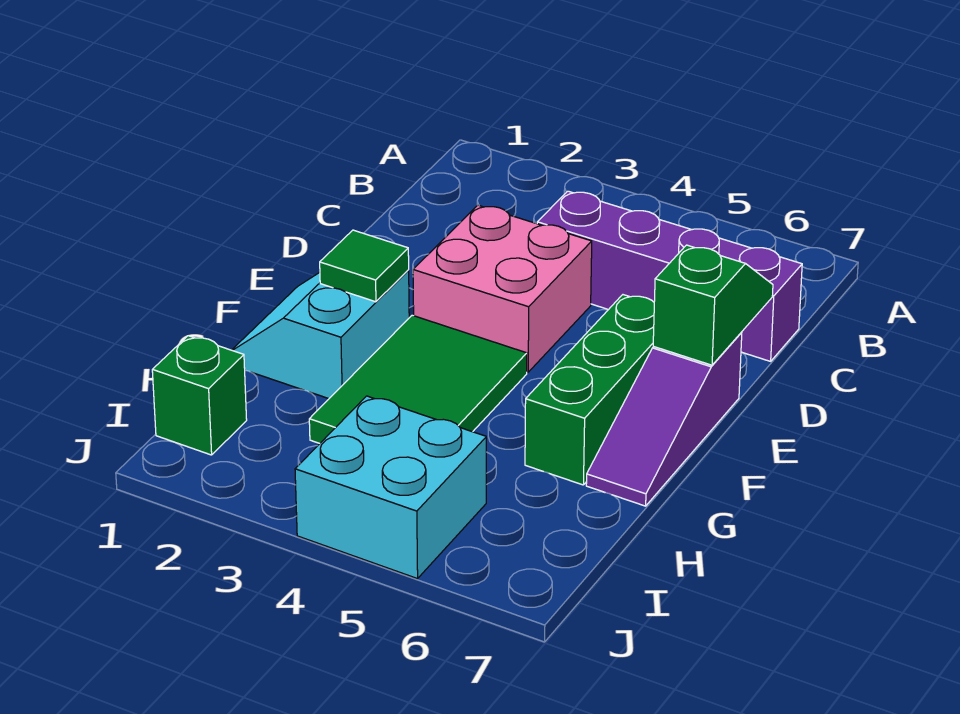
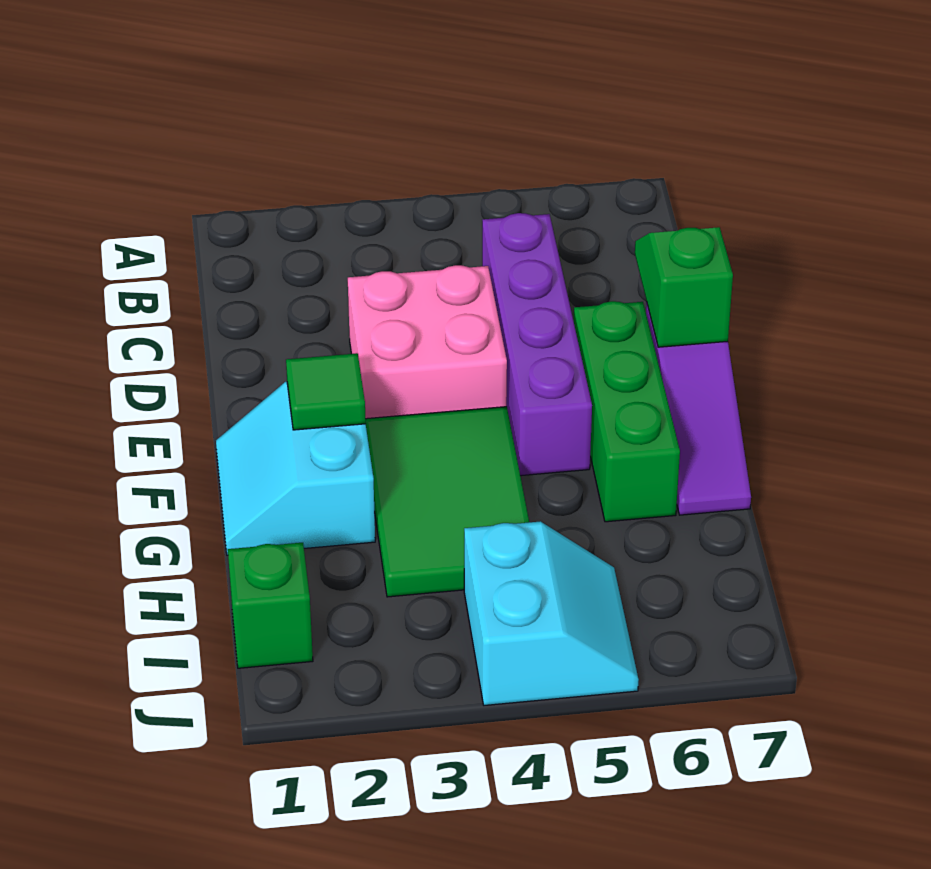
purple brick C4:C7 level 1 -> purple brick C5:F5 level 1
cyan brick I4:J5 level 1 -> cyan slope I4:J5 level 1 top 4

